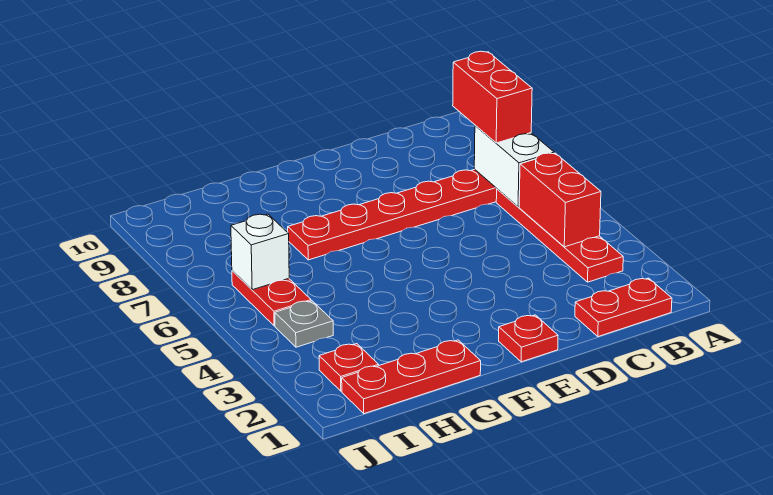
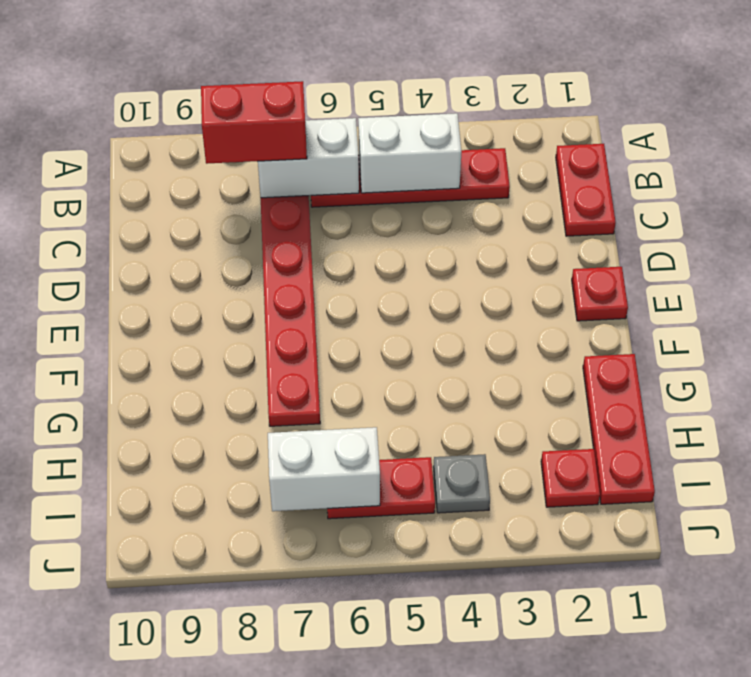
red brick B4:B5 level 2 -> white brick B4:B5 level 2
white brick I6 level 2 -> white brick I6:I7 level 2

